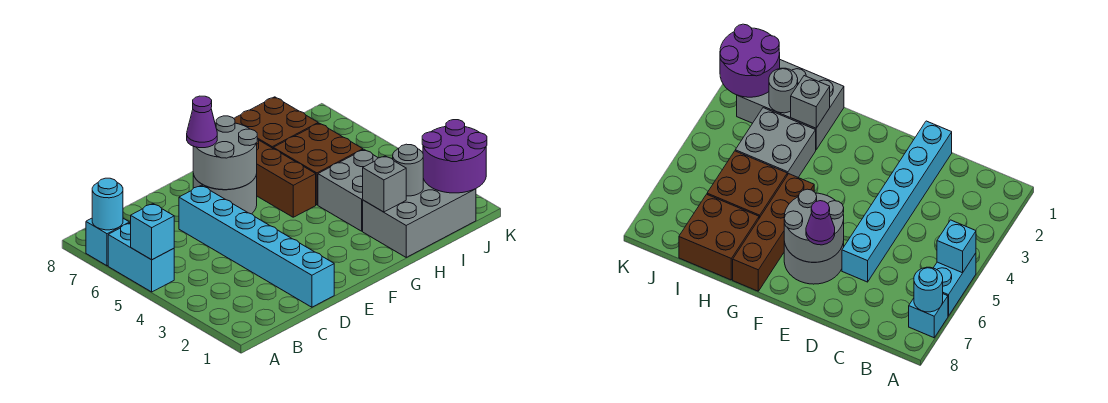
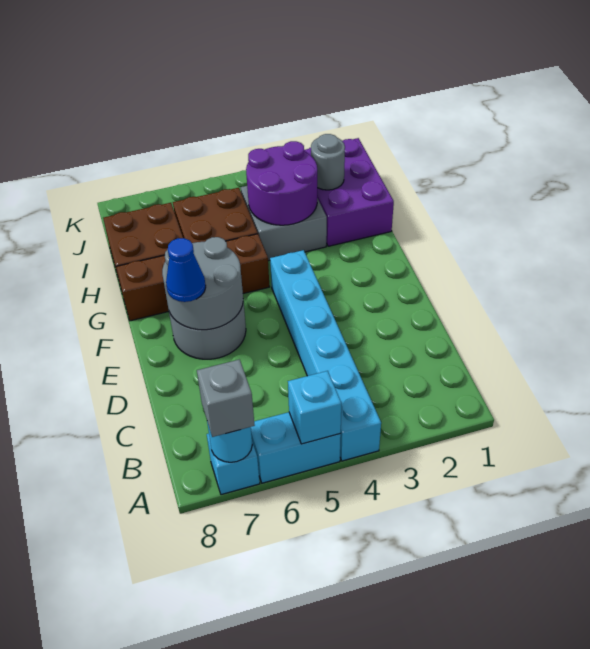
cyan brick D1:D6 level 1 -> cyan brick A4:F4 level 1
purple cone E7 level 3 -> blue cone E7 level 3
grey brick H1:J2 level 1 -> purple brick H1:J2 level 1
grey brick H2 level 2 -> grey brick A7 level 3
purple round brick J1:K2 level 2 -> purple round brick H3:I4 level 2

